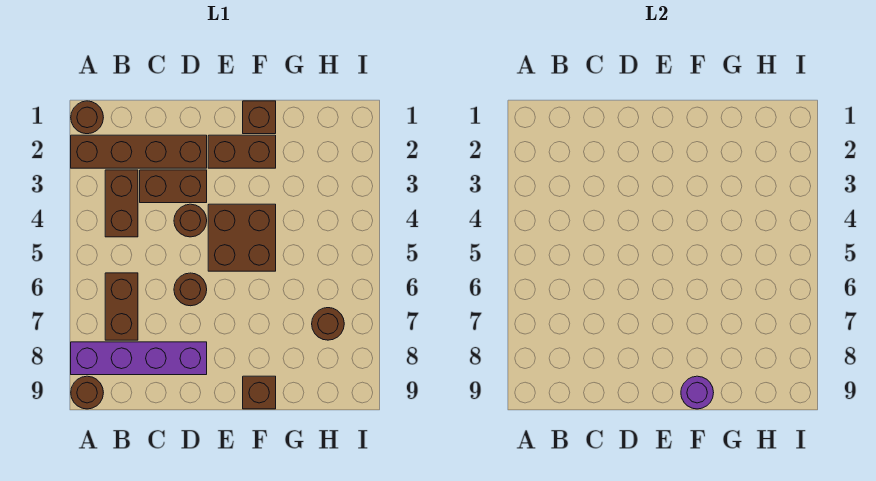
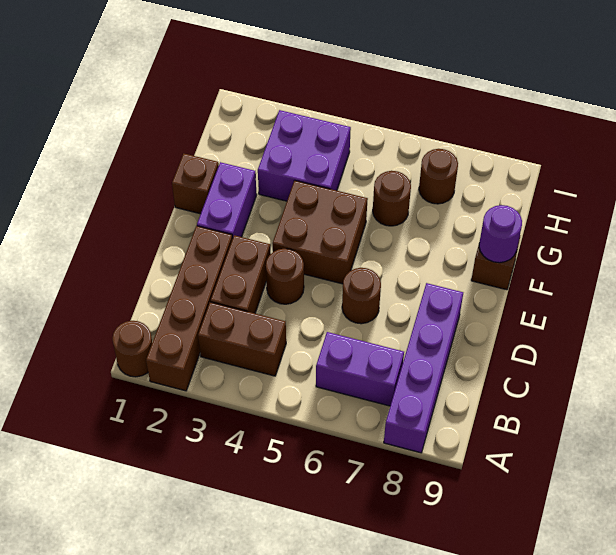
brown round brick A9 level 1 -> brown round brick G6 level 1
brown brick B6:B7 level 1 -> purple brick B6:B7 level 1
brown brick E2:F2 level 1 -> purple brick E2:F2 level 1
none -> purple brick G3:H4 level 1

